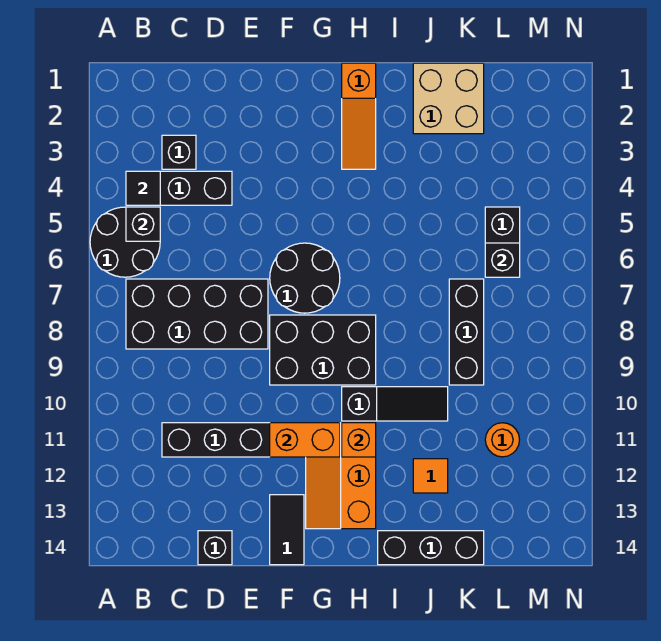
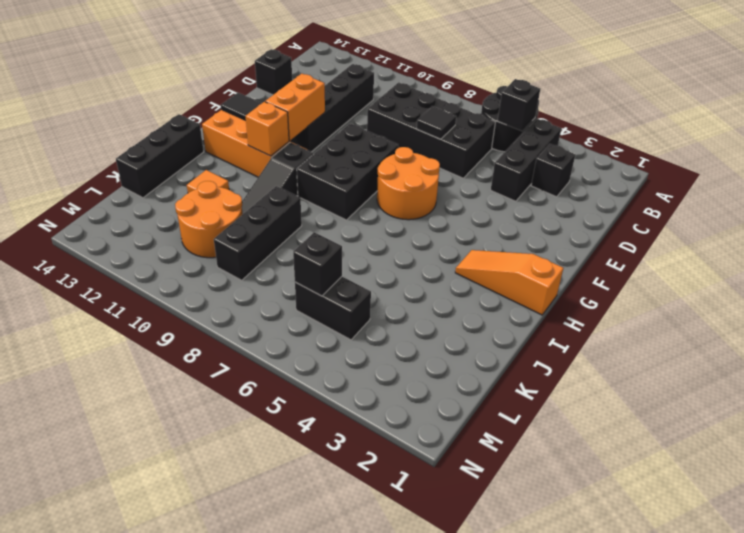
black tile B4 level 2 -> black tile D7 level 2
black brick B7:E8 level 1 -> black brick C6:D9 level 1
black round brick F6:G7 level 1 -> orange round brick F6:G7 level 1
tan brick J1:K2 level 1 -> none
black brick K7:K9 level 1 -> black brick J9:L9 level 1
orange round brick L11 level 1 -> orange round brick K10:L11 level 1

